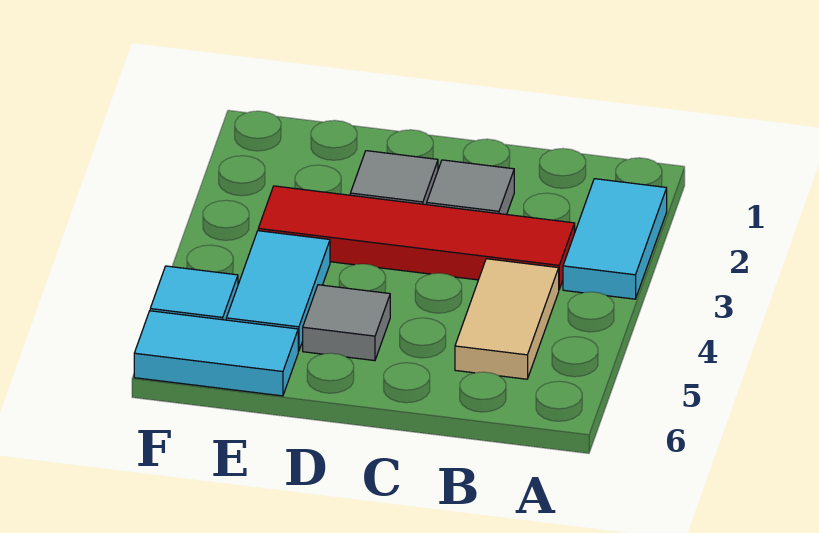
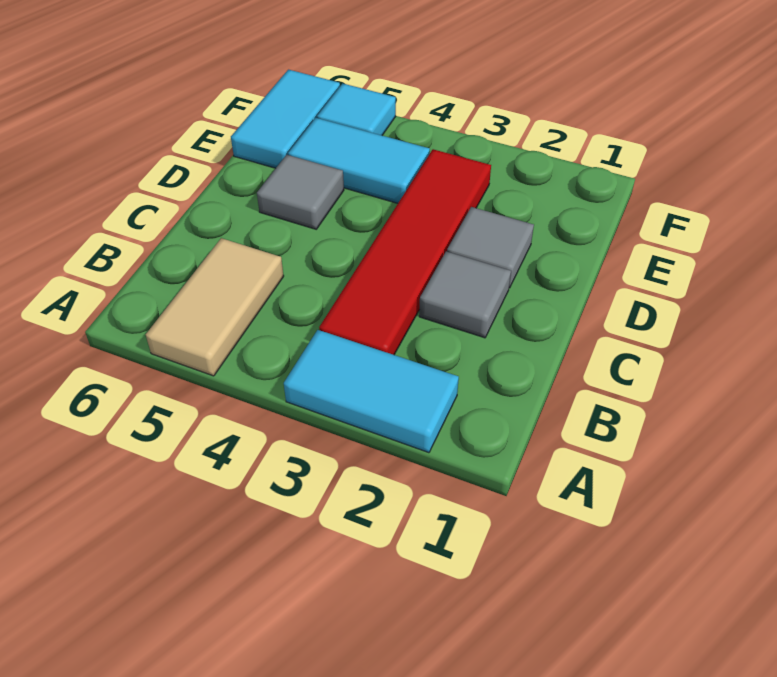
tan tile B4:B5 level 1 -> tan tile A5:B5 level 1

